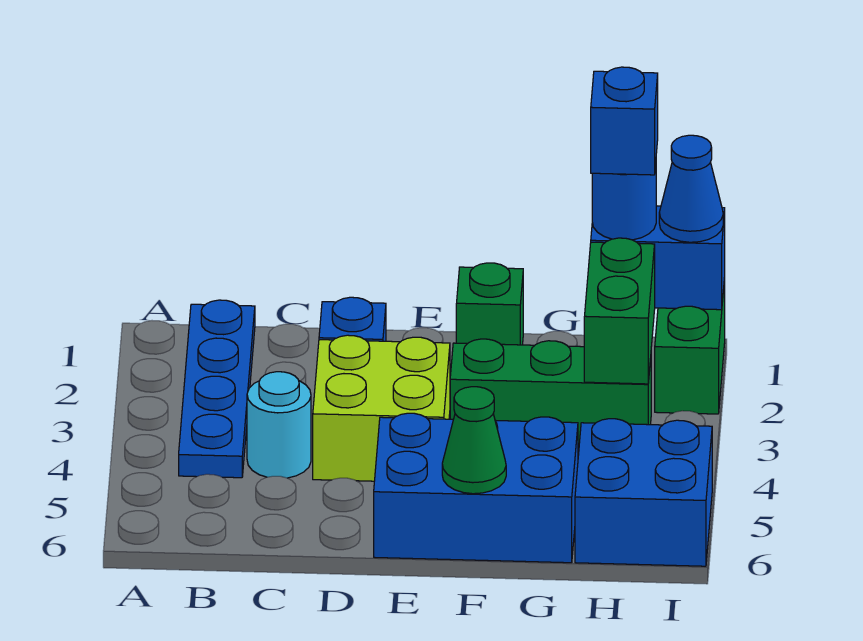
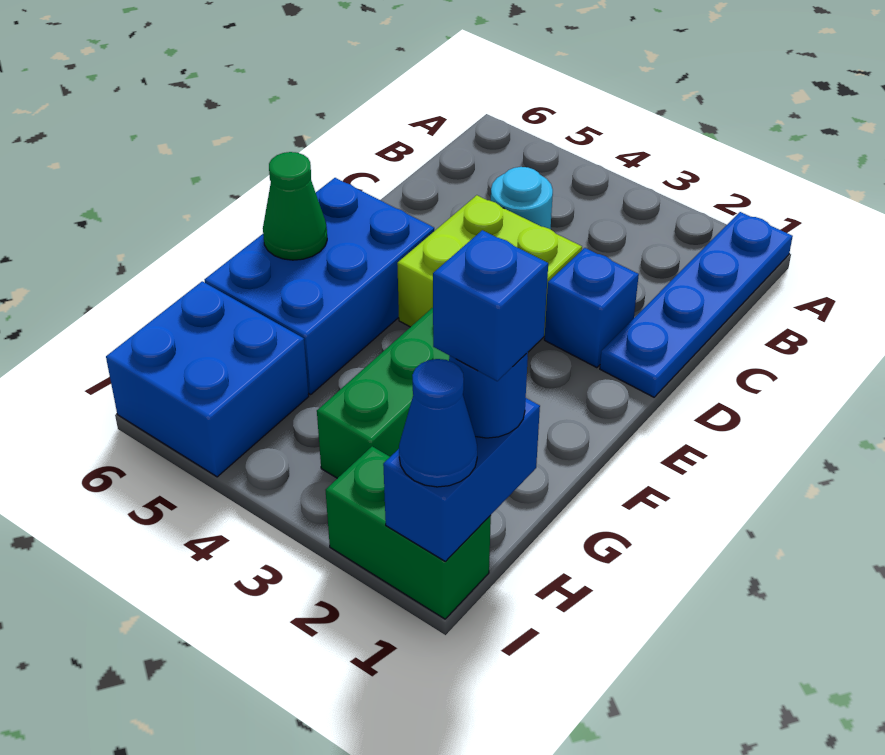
blue plate B1:B4 level 1 -> blue plate A1:D1 level 1
green brick F1 level 1 -> none
green brick H2:H3 level 2 -> none

